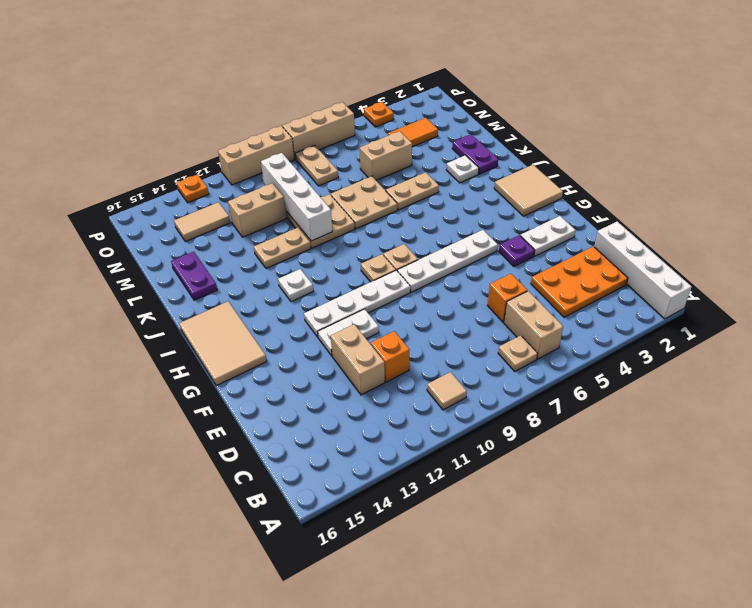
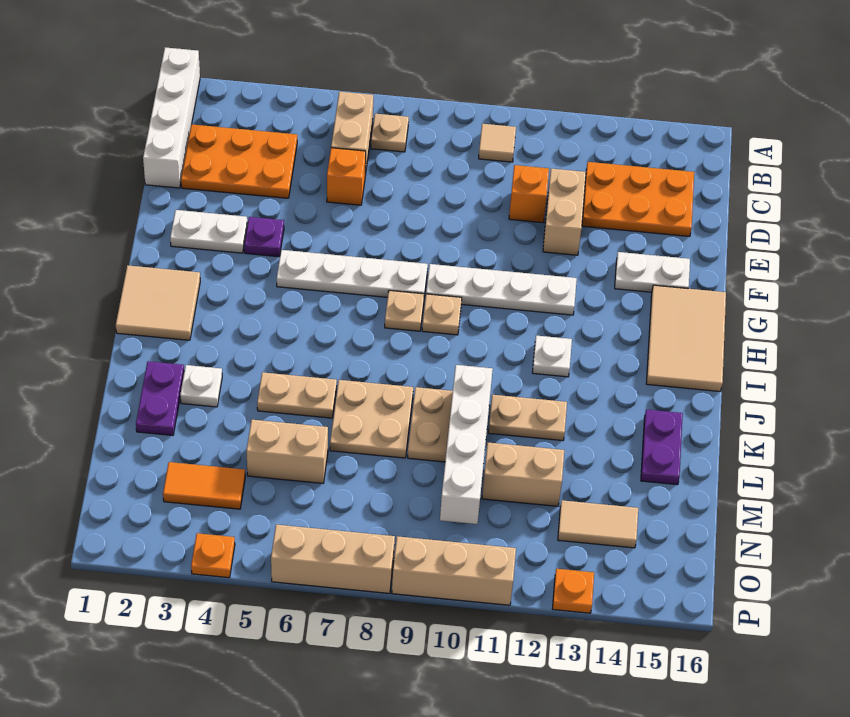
none -> orange plate C13:D15 level 1
white plate F11:F12 level 1 -> white plate F14:F15 level 1
tan plate N8:O8 level 1 -> none

